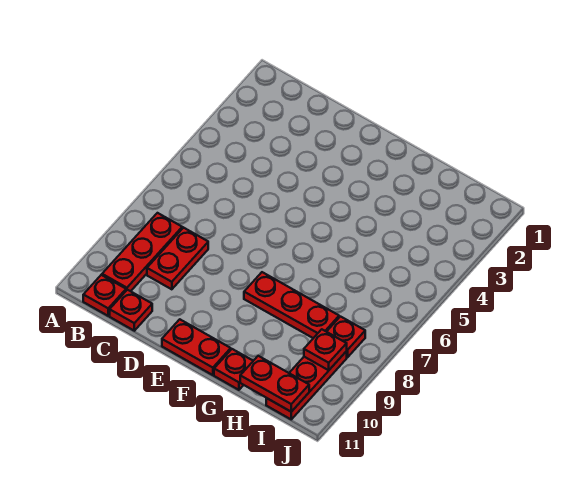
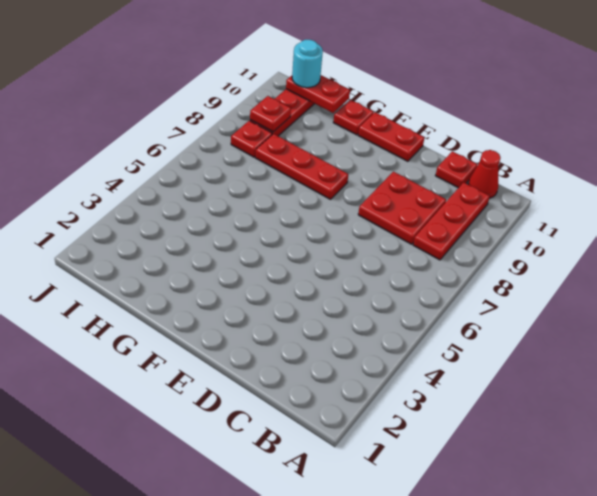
red plate B11 level 1 -> red cone B11 level 1
red plate C8:C9 level 1 -> red plate C8:D9 level 1
none -> cyan round brick I11 level 3

